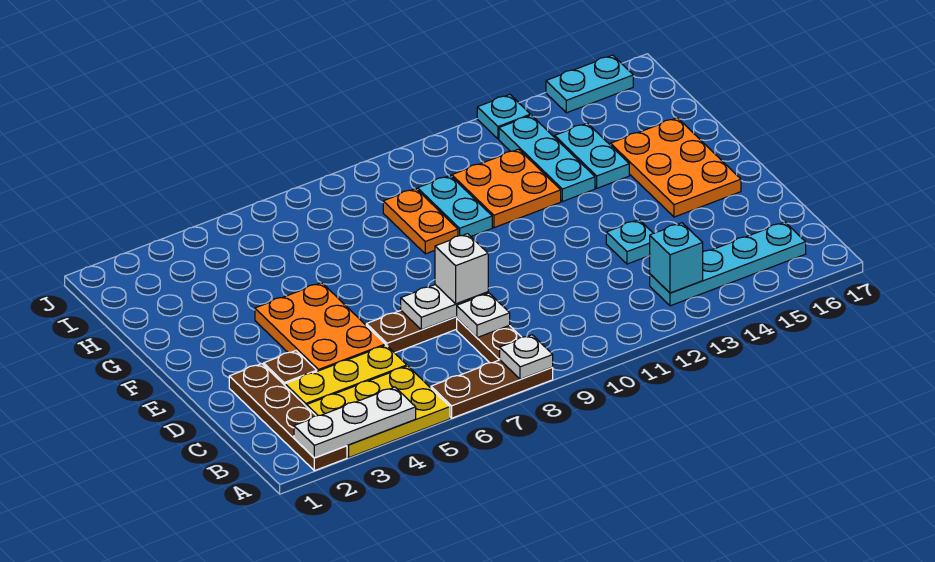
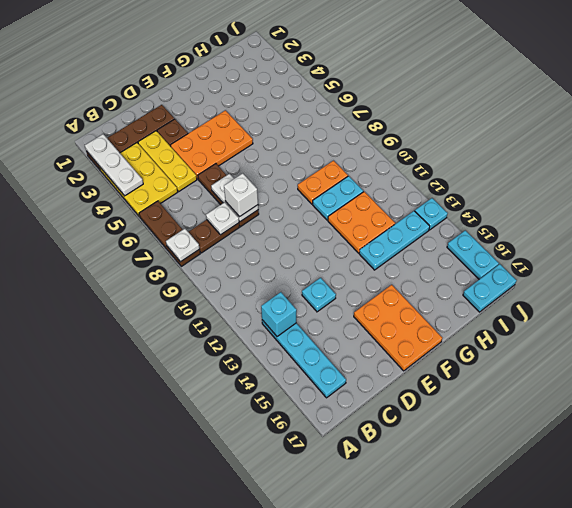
orange plate E15:G16 level 1 -> orange plate E15:F17 level 1
cyan plate G14:H14 level 1 -> cyan plate I17:J17 level 1

